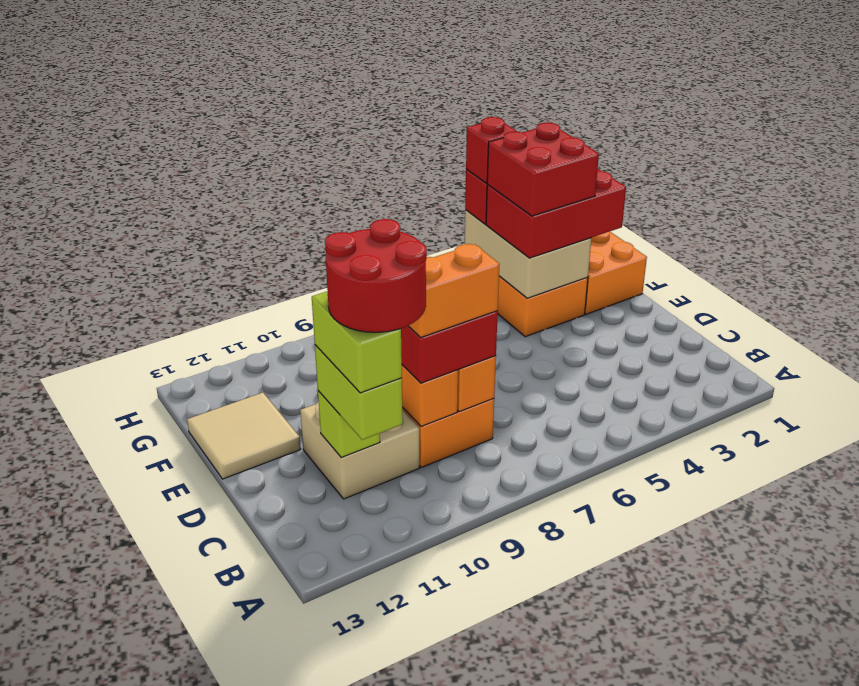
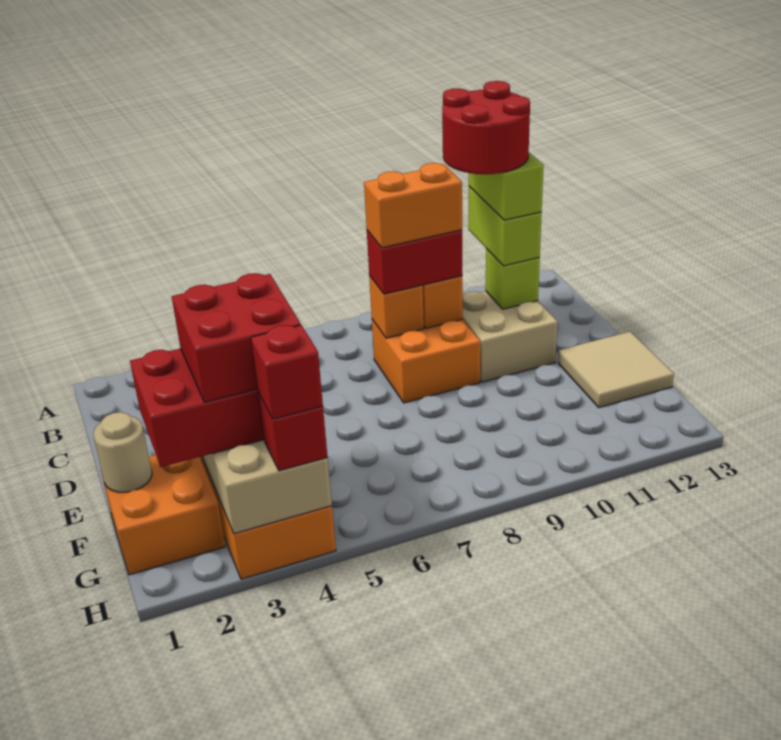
none -> tan round brick F1 level 2

